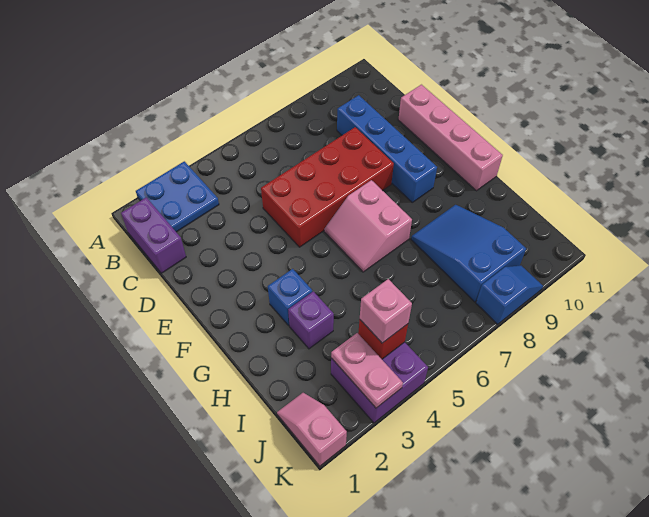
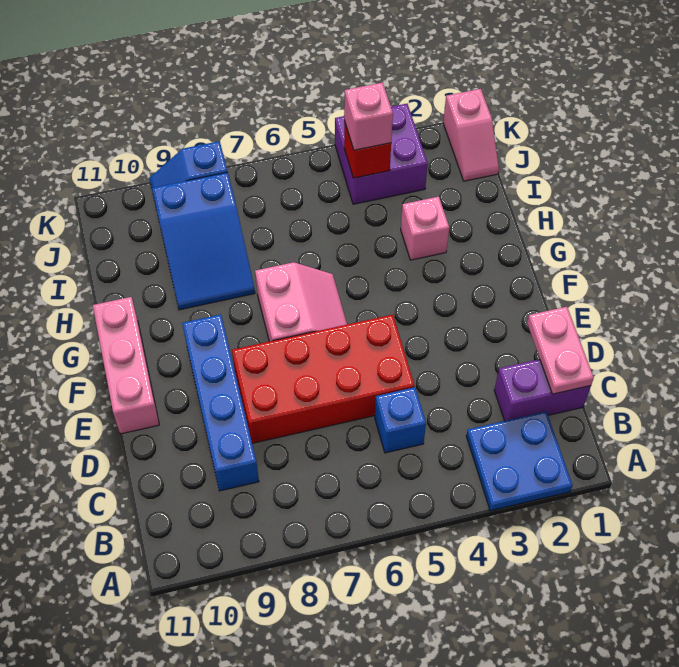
purple brick B1:C1 level 1 -> purple brick C1:C2 level 1
pink brick D11:G11 level 1 -> pink brick E11:G11 level 1
blue brick G3 level 1 -> blue brick C5 level 1
purple brick H3 level 1 -> pink brick H3 level 1
pink plate J3:K3 level 2 -> pink plate C1:D1 level 2

